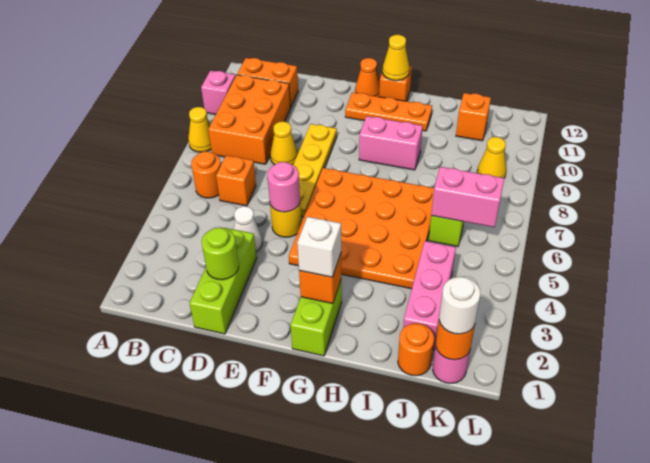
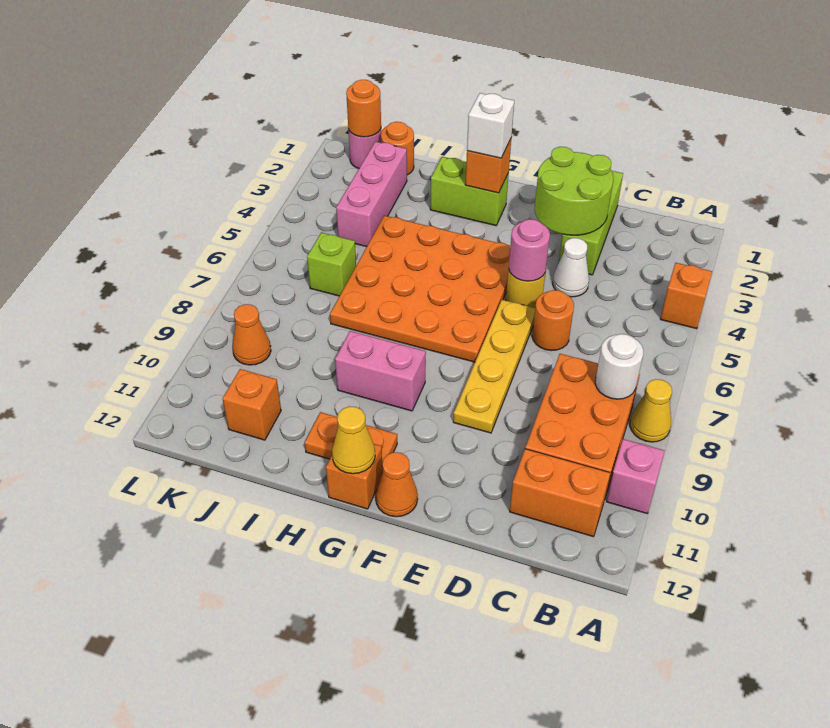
orange round brick B6 level 1 -> orange round brick D6 level 1
orange brick C6 level 1 -> orange brick A4 level 1
lime round brick D2 level 2 -> lime round brick D2:E3 level 2
yellow cone D8 level 1 -> none
orange plate F11:H11 level 1 -> orange plate G11:H11 level 1
lime brick G1:G2 level 1 -> lime brick G2:H2 level 1
pink brick J6:K6 level 2 -> none
white round brick K1 level 3 -> white round brick B8 level 2
yellow cone K9 level 1 -> orange cone K9 level 1

